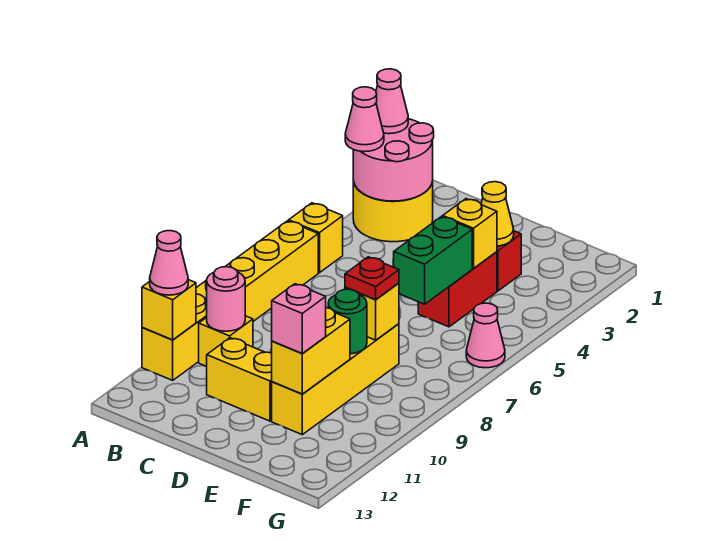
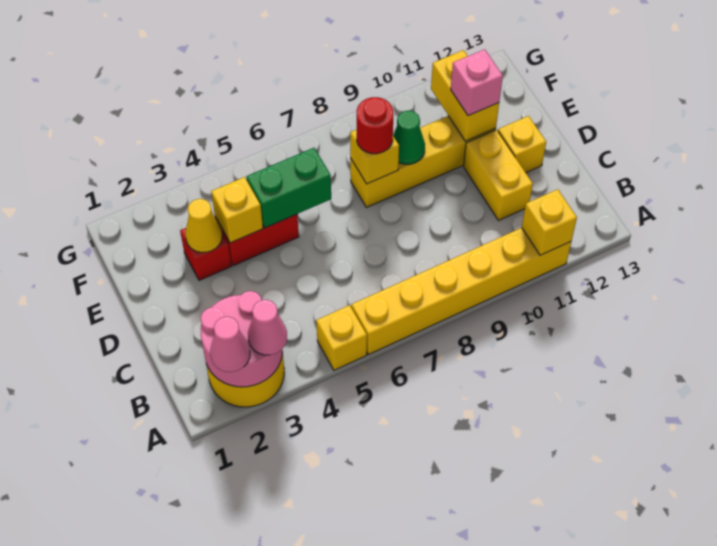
pink cone A11 level 3 -> none
yellow brick B10 level 1 -> yellow brick D12 level 1
pink round brick B10 level 2 -> none
red plate E8 level 3 -> red round brick E8 level 3
green round brick E9 level 2 -> green cone E9 level 2
yellow brick E10:E11 level 2 -> yellow brick E11:F11 level 2
pink cone G6 level 1 -> none

